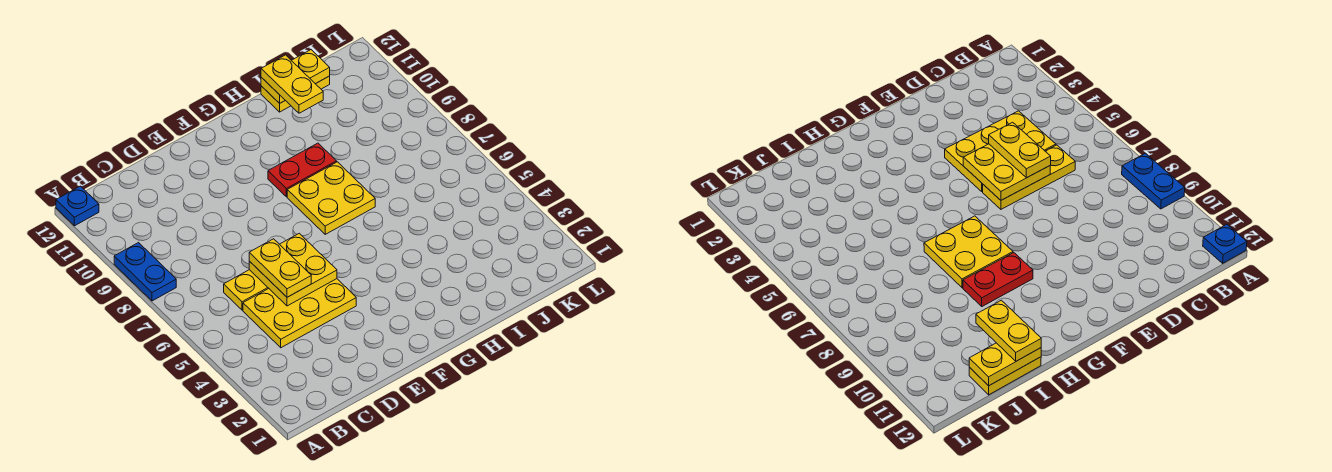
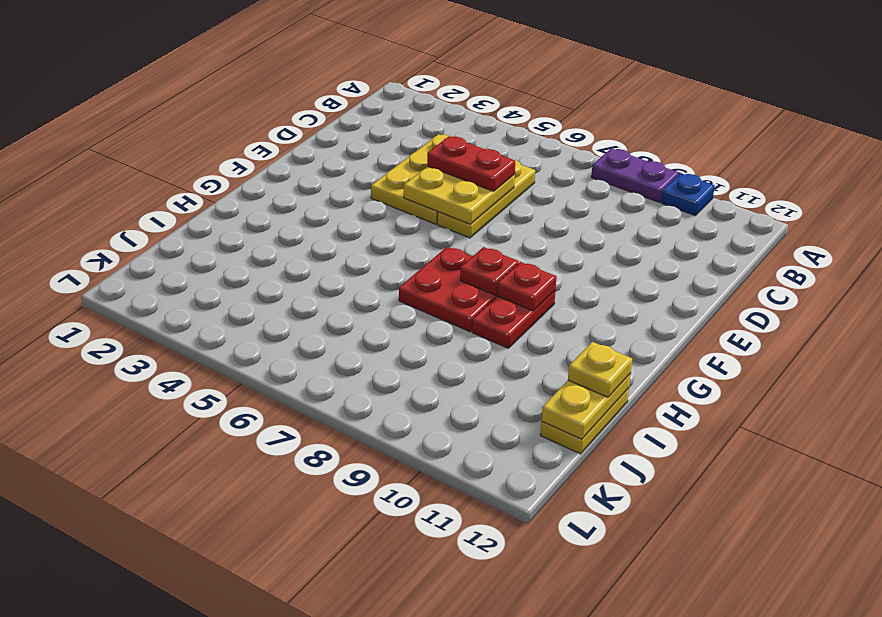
blue plate A8:A9 level 1 -> purple plate A8:A9 level 1
blue plate A12 level 1 -> blue plate A10 level 1
yellow plate D5:D6 level 3 -> red plate D5:D6 level 3
yellow plate G7:H8 level 1 -> red plate G7:H8 level 1
none -> red plate G8 level 2
none -> red plate G9 level 2
yellow plate I11:I12 level 3 -> yellow plate I12 level 3

